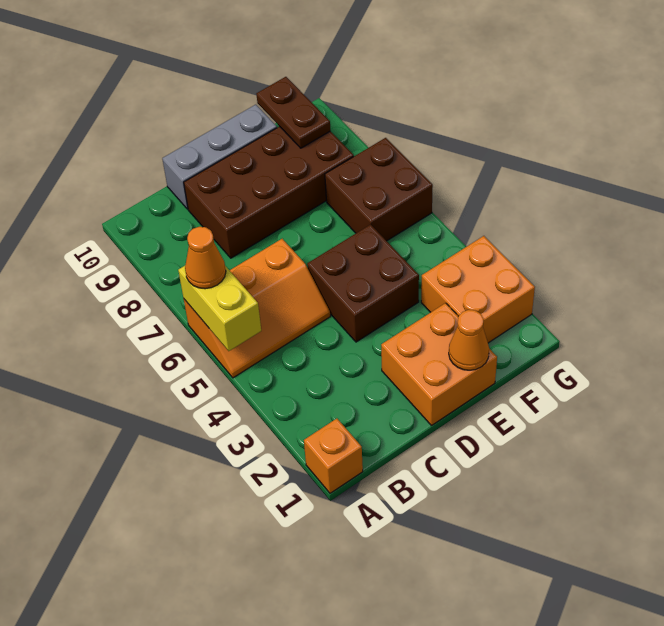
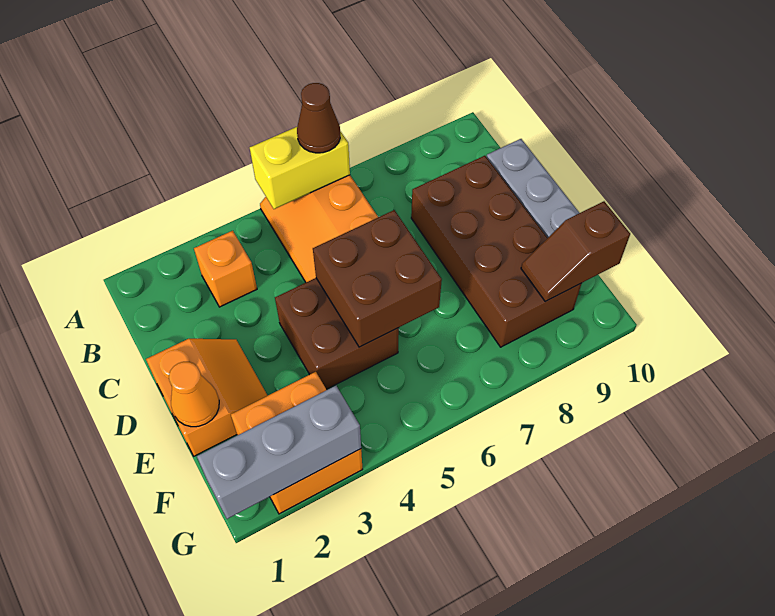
orange brick A1 level 1 -> orange brick B3 level 1
orange cone A6 level 3 -> brown cone A6 level 3
orange brick D1:E2 level 1 -> orange slope D1:E2 level 1 top 1
brown brick F6:G7 level 1 -> brown brick D5:E6 level 2
brown plate F9:F10 level 2 -> brown slope F9:F10 level 2 top 10
none -> grey brick G1:G3 level 2

